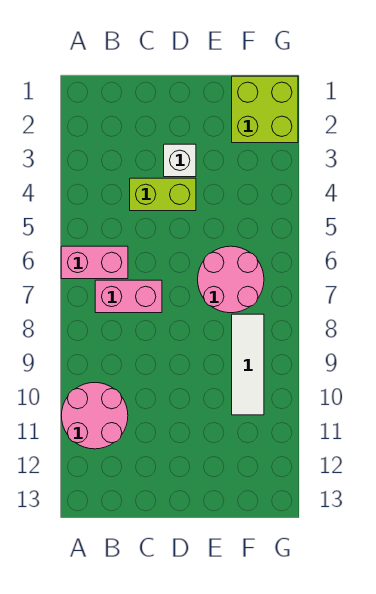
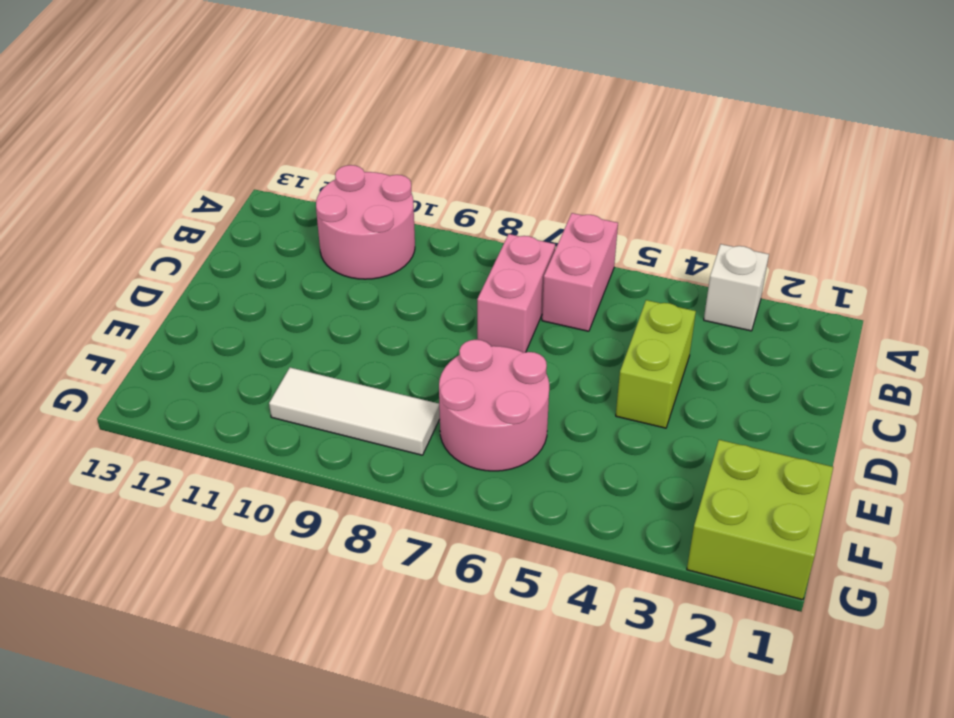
white brick D3 level 1 -> white brick A3 level 1

